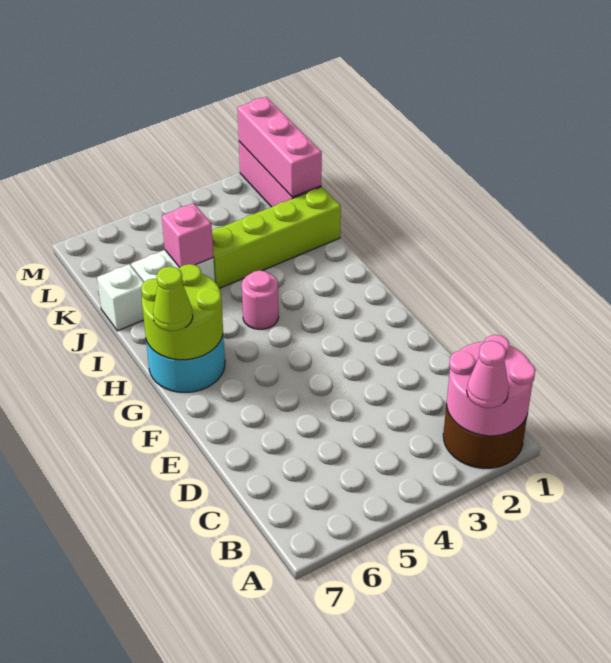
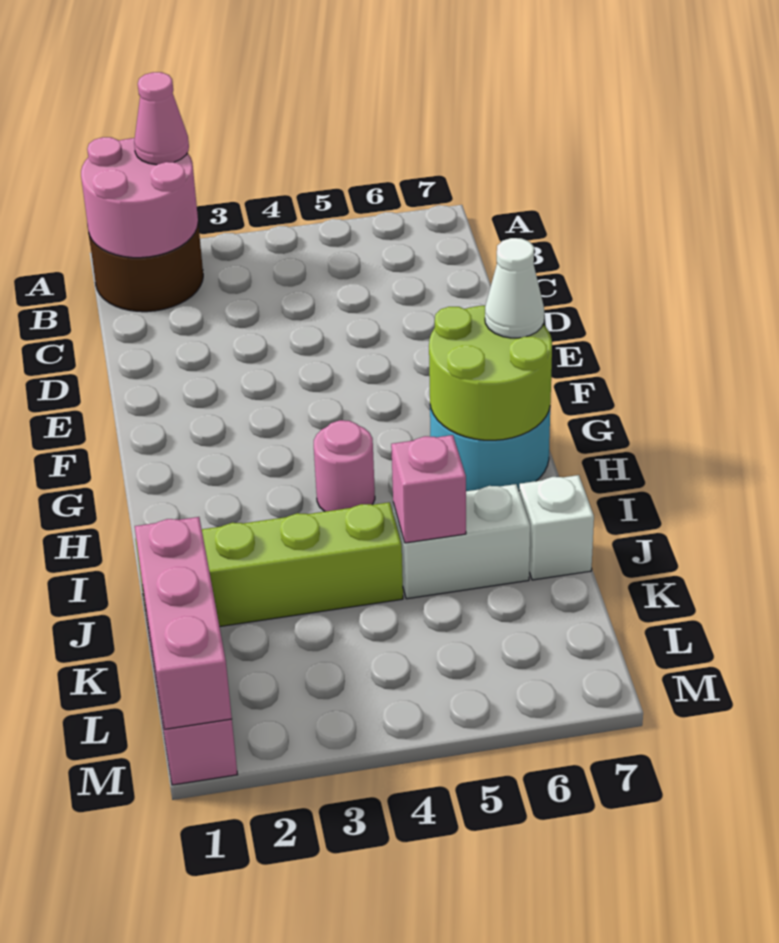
lime cone G7 level 3 -> white cone G7 level 3

